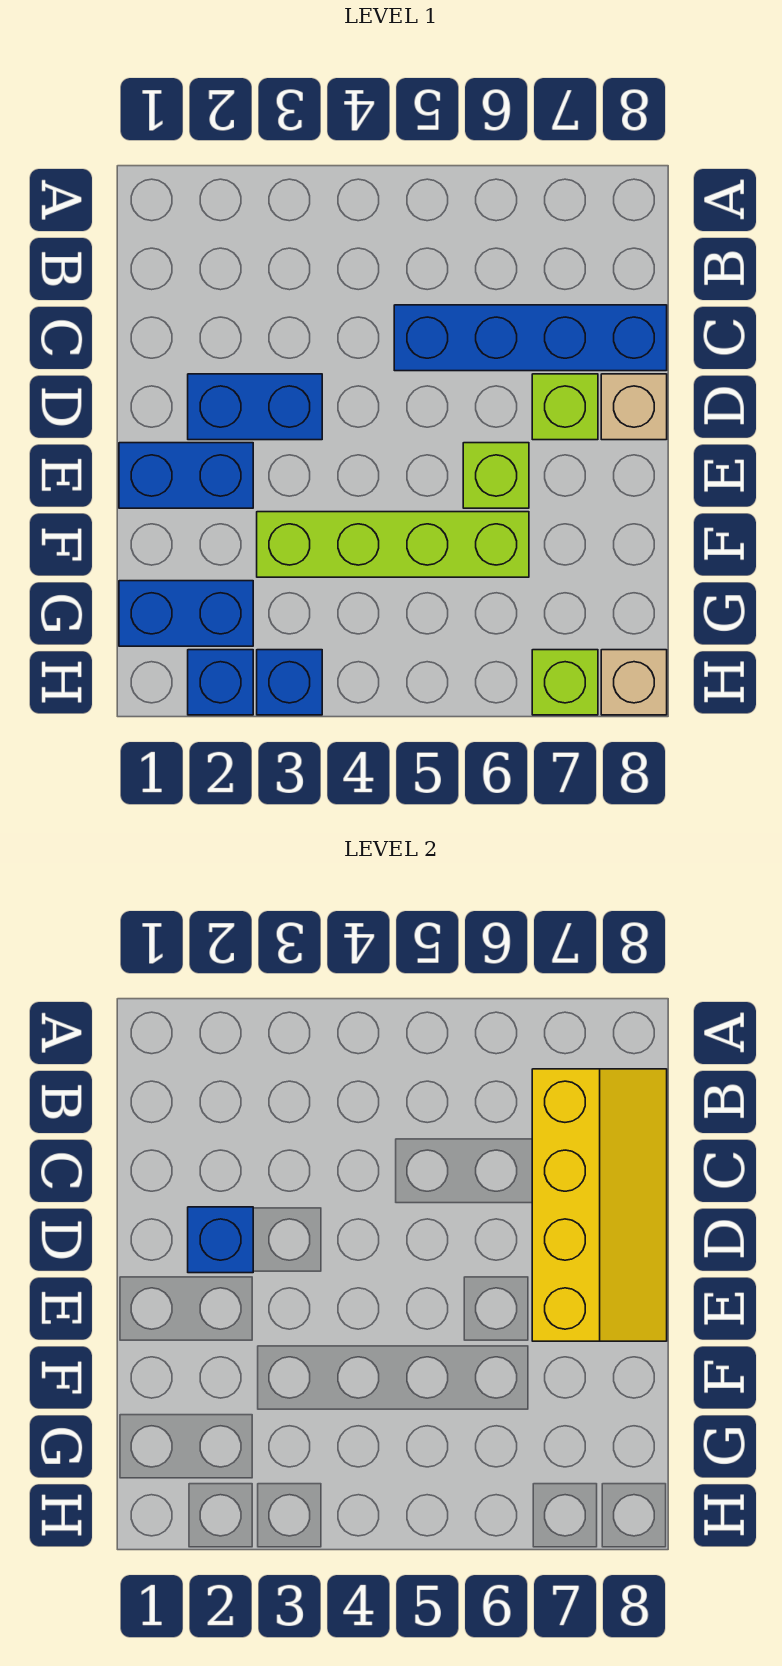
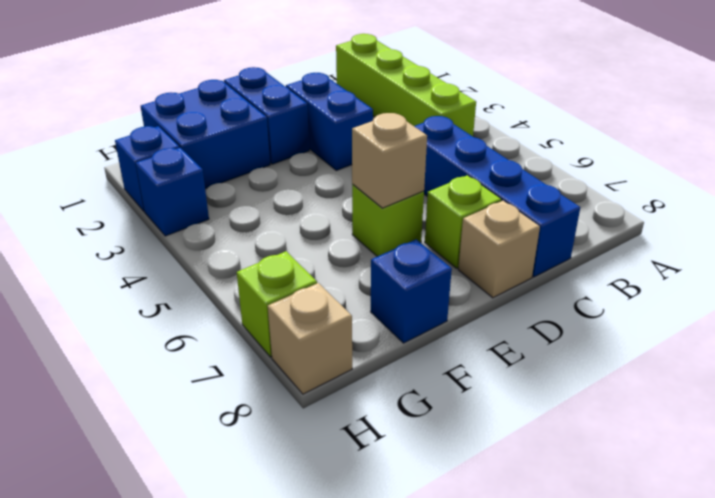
yellow slope B7:E8 level 2 top 7 -> none
blue brick D2 level 2 -> blue brick F8 level 1
none -> tan brick E6 level 2
lime brick F3:F6 level 1 -> lime brick B1:B4 level 1
blue brick G1:G2 level 1 -> blue brick F1:G2 level 1

